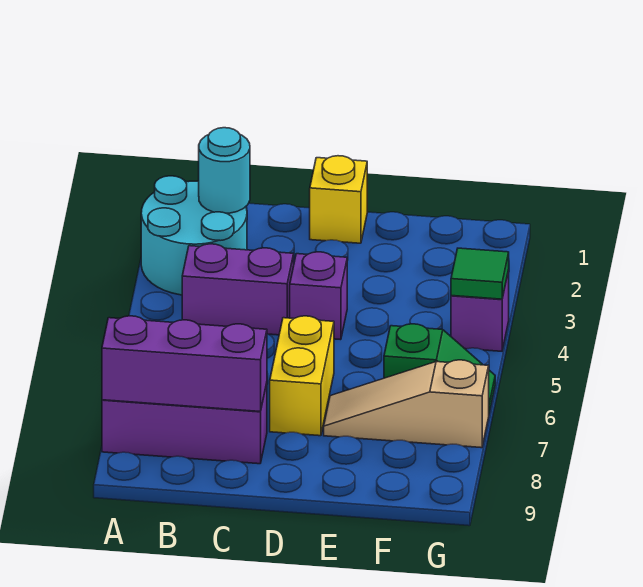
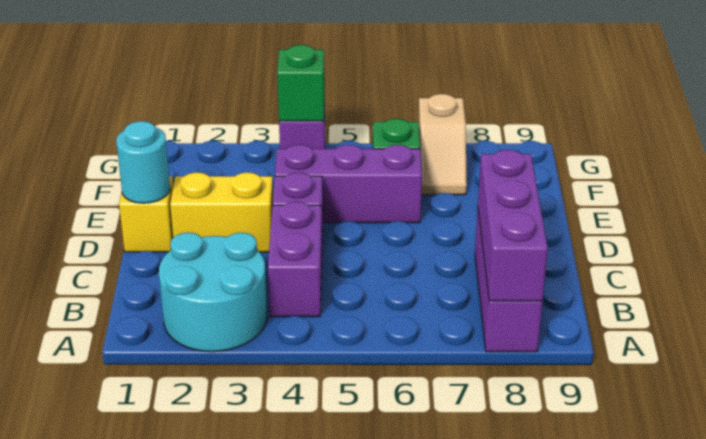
cyan round brick B2 level 2 -> cyan round brick D1 level 2
yellow brick D6:D7 level 1 -> yellow brick D2:D3 level 1
none -> purple brick E4:E6 level 1
tan slope E7:G7 level 1 top G -> tan slope F7:G7 level 1 top G
green tile G4 level 2 -> green brick G4 level 2

